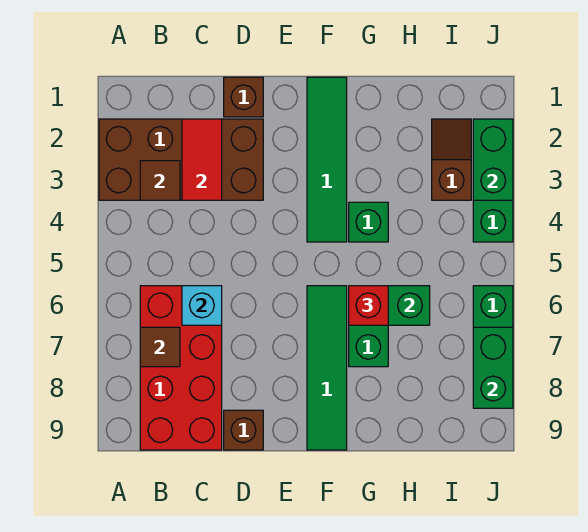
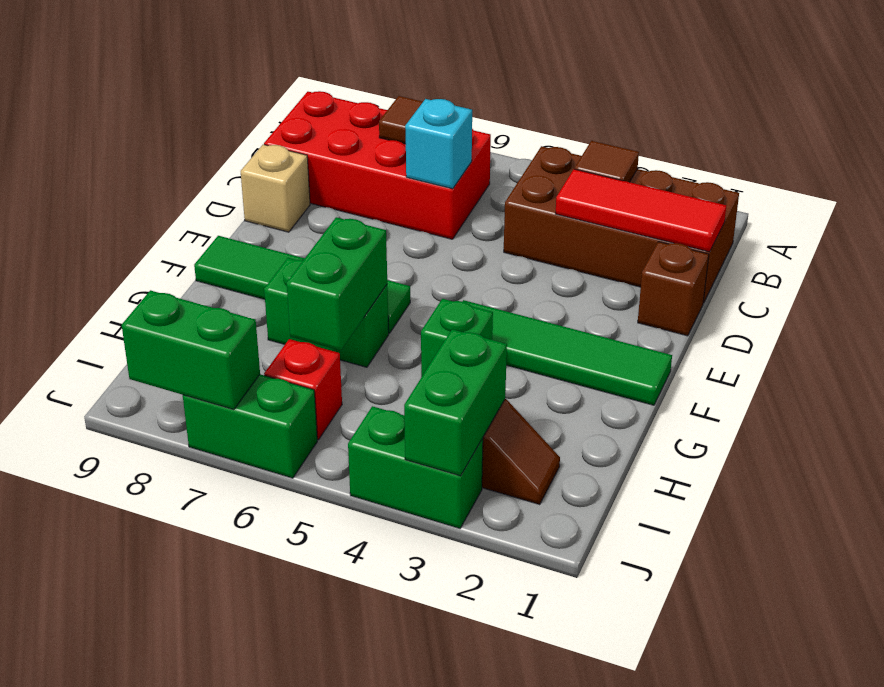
brown brick A2:D3 level 1 -> brown brick B1:C4 level 1
red tile C2:C3 level 2 -> red tile C1:C3 level 2
brown brick D9 level 1 -> tan brick D9 level 1
red brick G6 level 3 -> red brick I6 level 1
green brick J2:J3 level 2 -> green brick I3:J3 level 2

